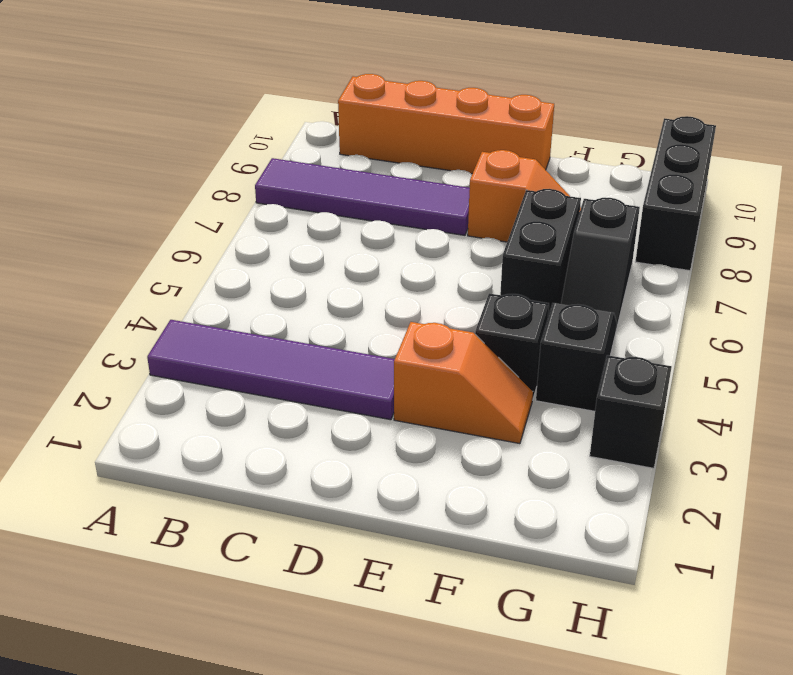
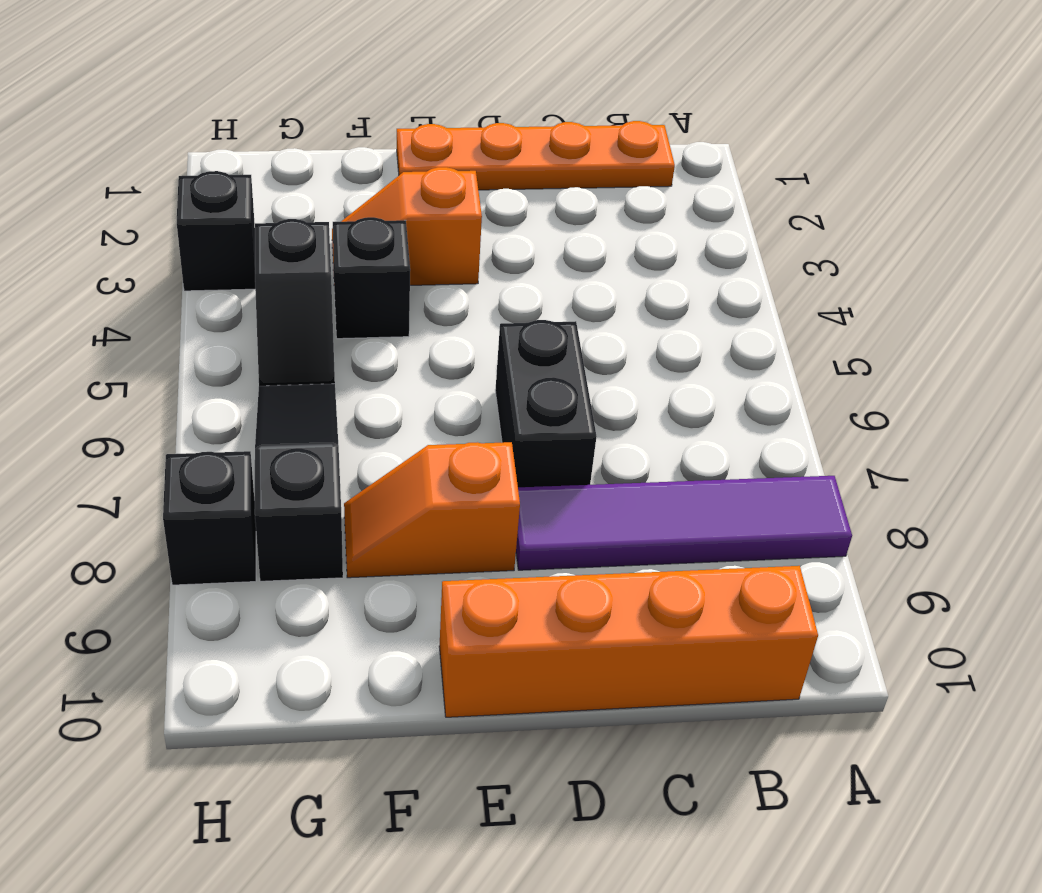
purple tile A3:D3 level 1 -> none
none -> orange plate B1:E1 level 1
black brick F6:F7 level 1 -> black brick D6:D7 level 1
black slope G6:G7 level 1 top 7 -> black slope G6:G8 level 1 top 8
black brick H8:H10 level 1 -> black brick H8 level 1

